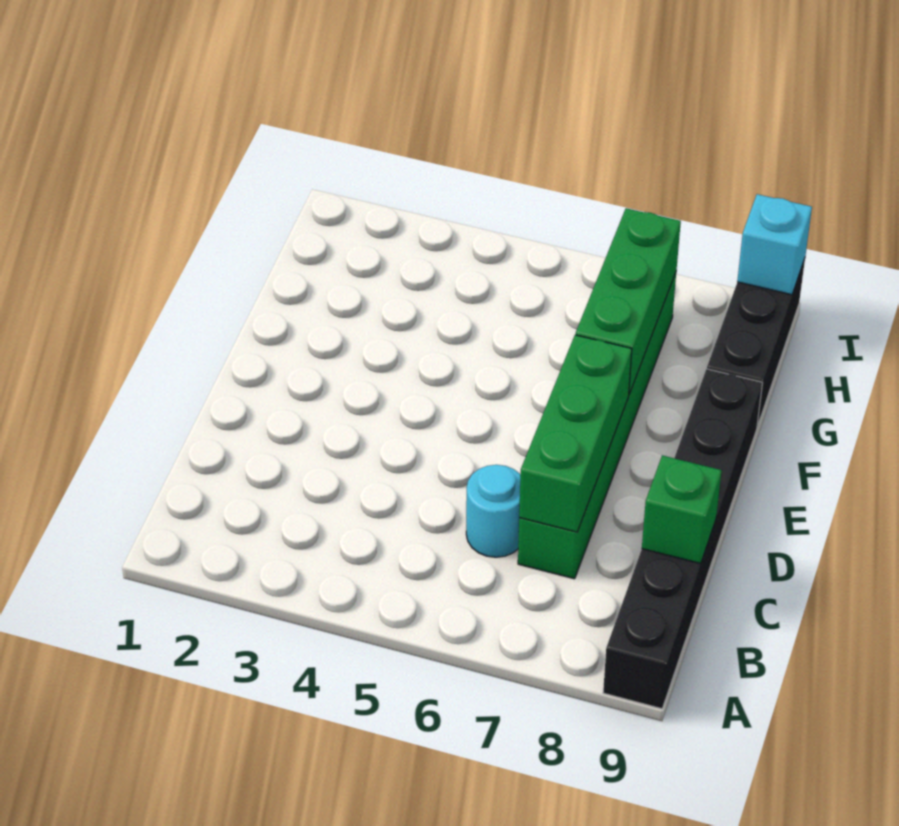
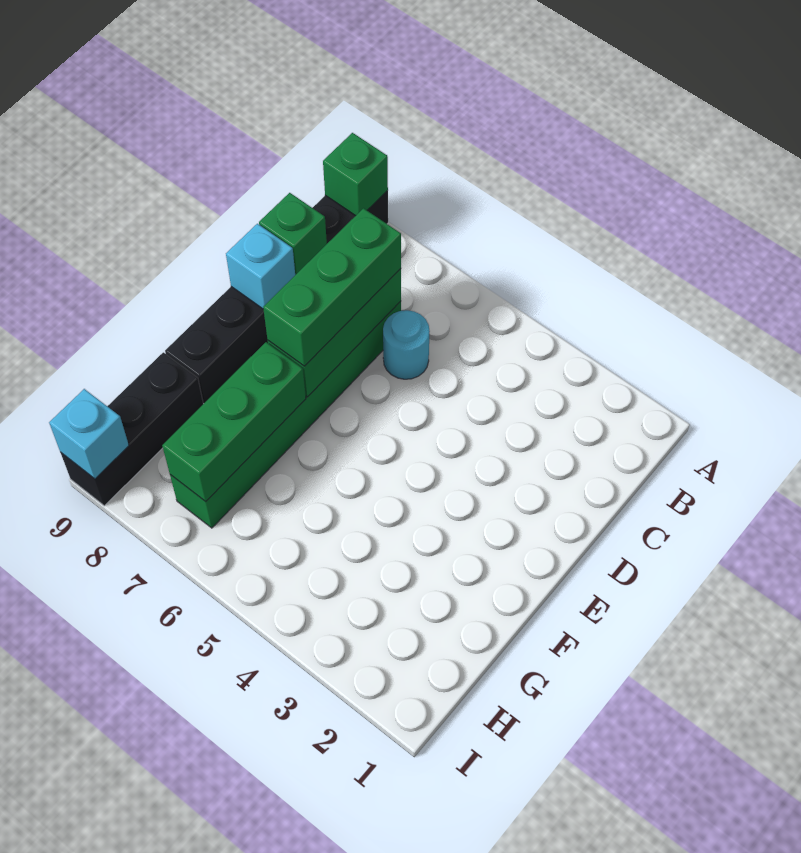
none -> green brick A9 level 2
none -> green brick C7:E7 level 3
none -> cyan brick D9 level 2

